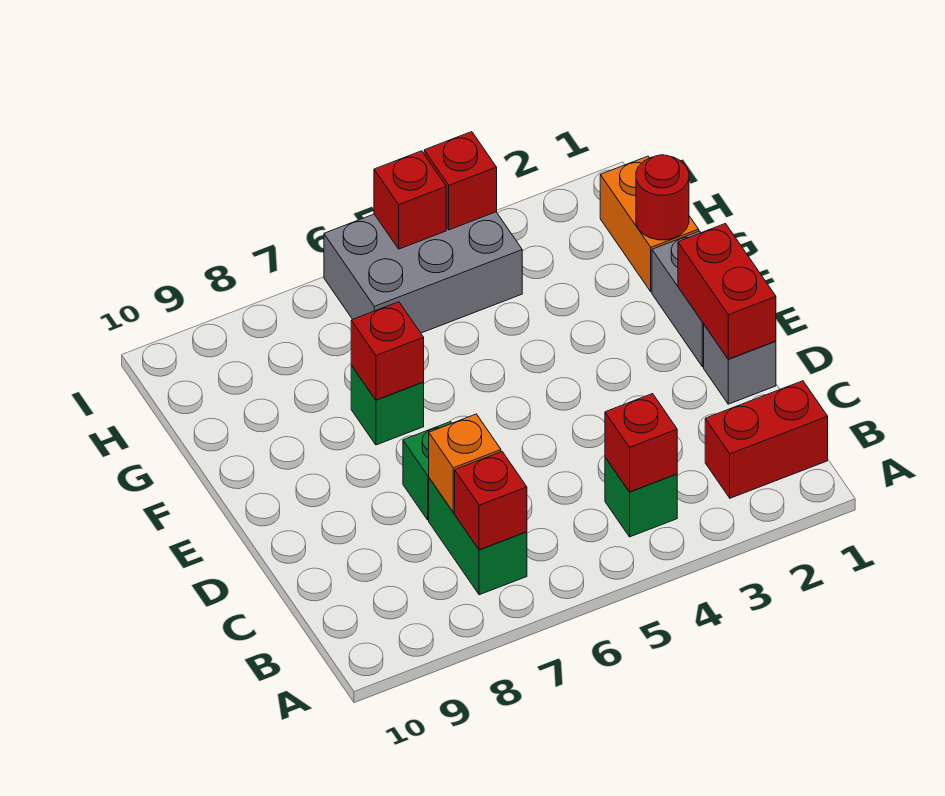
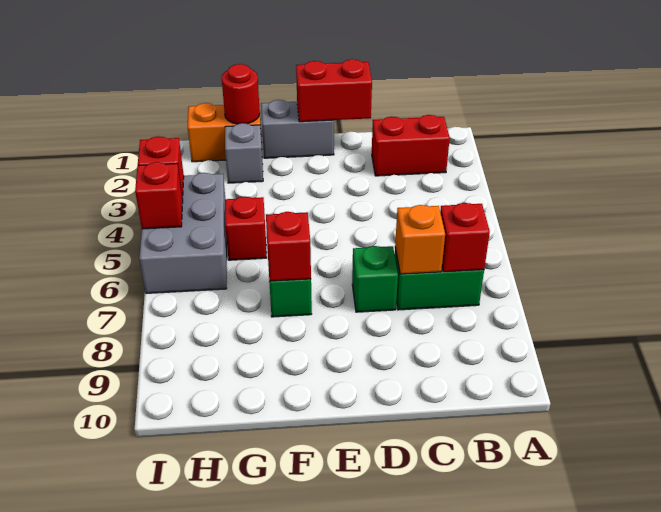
red brick B1:B2 level 1 -> red brick B2:C2 level 1
green brick B4 level 1 -> none
red brick B4 level 2 -> red brick G5 level 1
grey brick D1 level 1 -> grey brick G2 level 1

